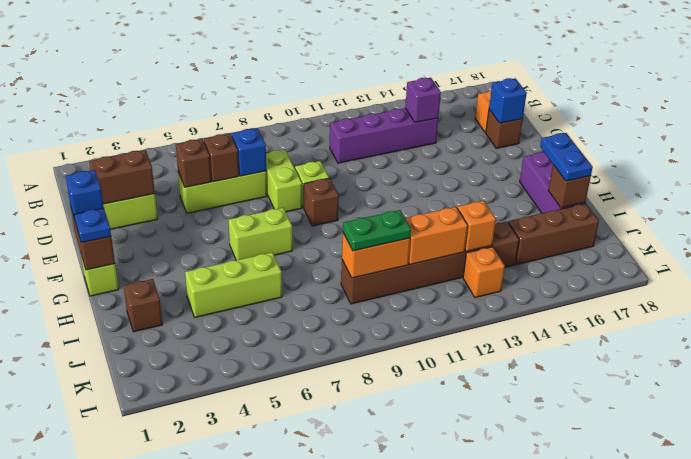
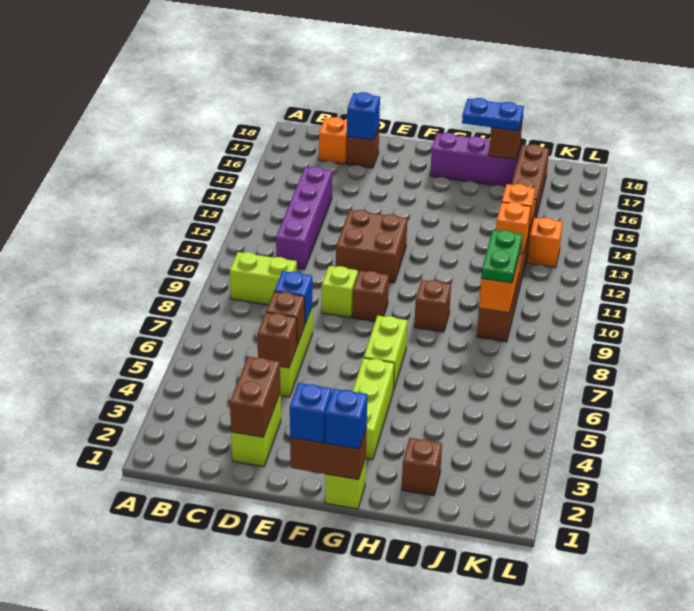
purple brick C14 level 2 -> none
lime brick D8:E8 level 1 -> lime brick B9:C9 level 1
none -> brown brick E11:F12 level 1
blue plate G1 level 3 -> blue brick G1 level 3
none -> brown brick H9 level 1
lime brick I4:I6 level 1 -> lime brick G3:G5 level 1
orange brick J11:J12 level 2 -> orange brick J12 level 2

